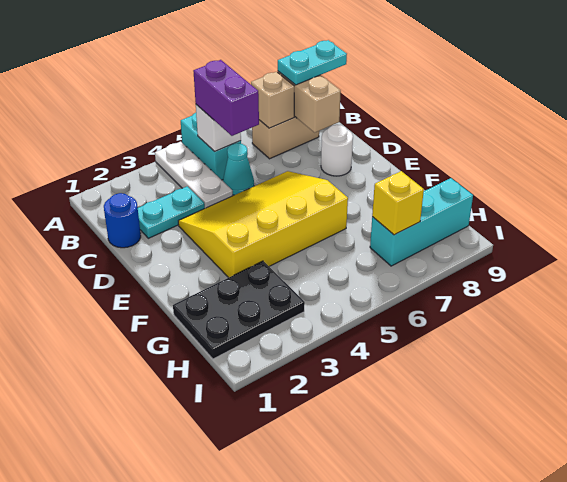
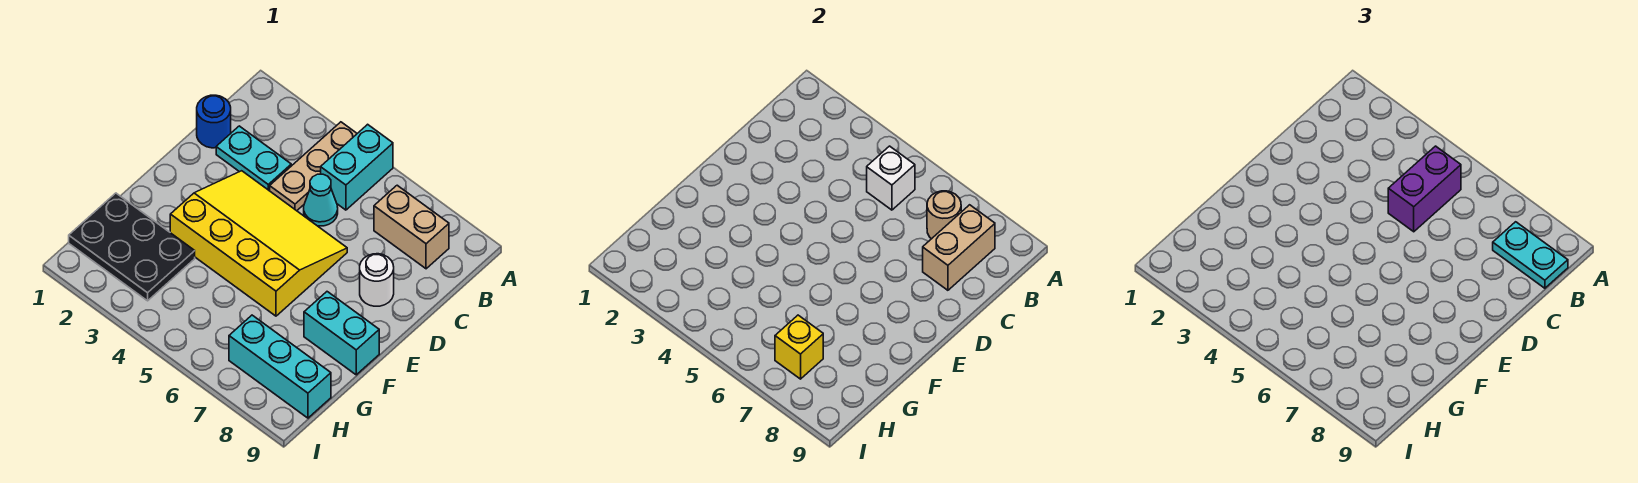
white plate A4:C4 level 1 -> tan plate A4:C4 level 1
tan brick B7 level 2 -> tan round brick B7 level 2
none -> cyan brick F8:F9 level 1

